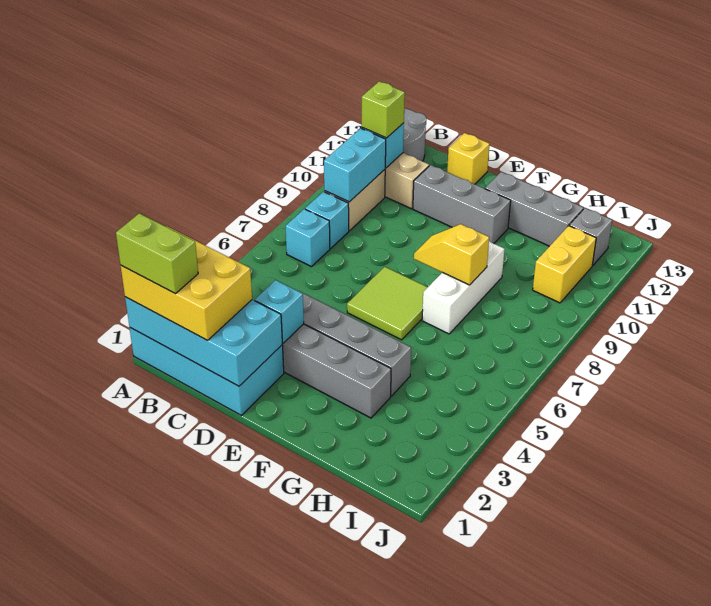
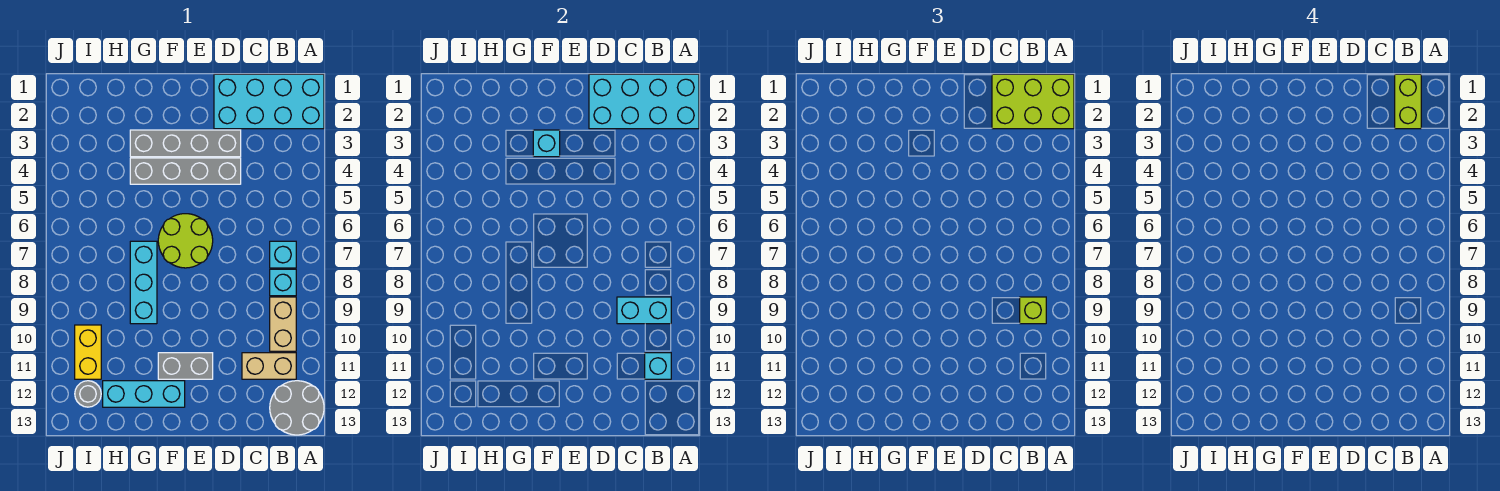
yellow brick A1:C2 level 3 -> lime brick A1:C2 level 3
lime brick A1:B1 level 4 -> lime brick B1:B2 level 4
cyan brick B9:B10 level 2 -> cyan brick B9:C9 level 2
lime brick B11 level 3 -> lime brick B9 level 3
cyan brick D3 level 2 -> cyan brick F3 level 2
grey brick D11:F11 level 1 -> grey brick E11:F11 level 1
yellow brick D13 level 1 -> none
lime tile E6:F7 level 1 -> lime round brick E6:F7 level 1
yellow slope F8:G8 level 2 top G -> none
grey brick F12:H12 level 1 -> cyan brick F12:H12 level 1
white brick G7:G9 level 1 -> cyan brick G7:G9 level 1
grey brick I12 level 1 -> grey round brick I12 level 1

